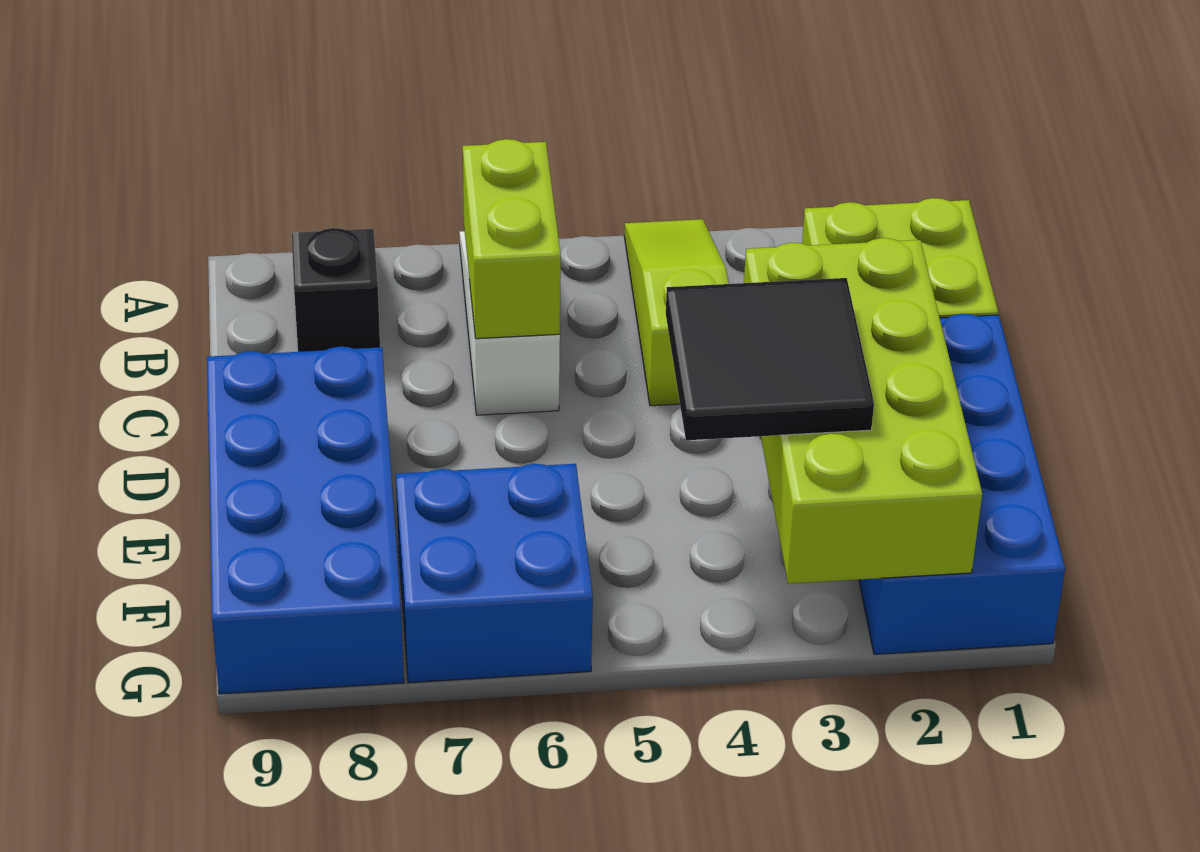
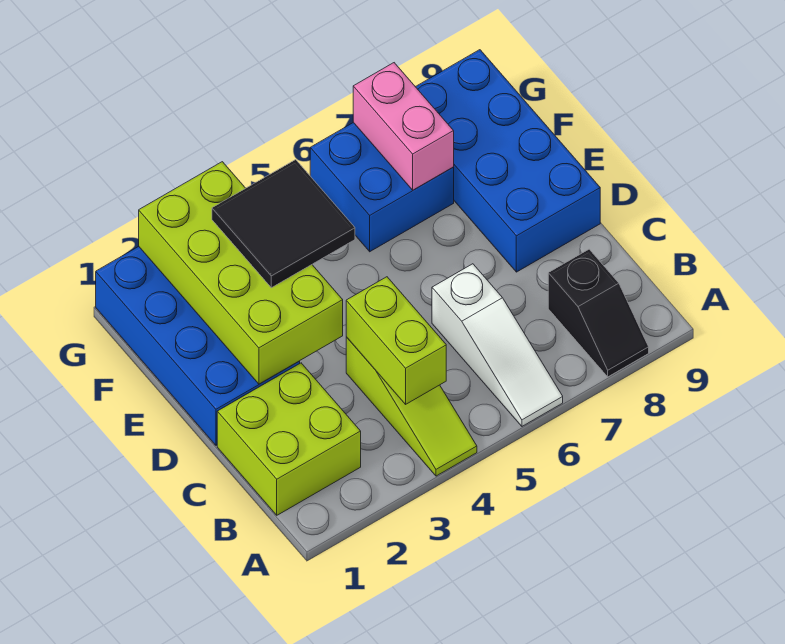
lime brick B6:C6 level 2 -> lime brick B4:C4 level 2
none -> pink brick F7:G7 level 2

